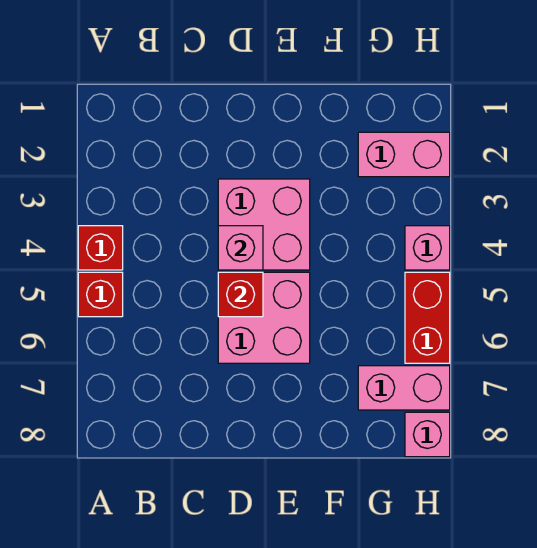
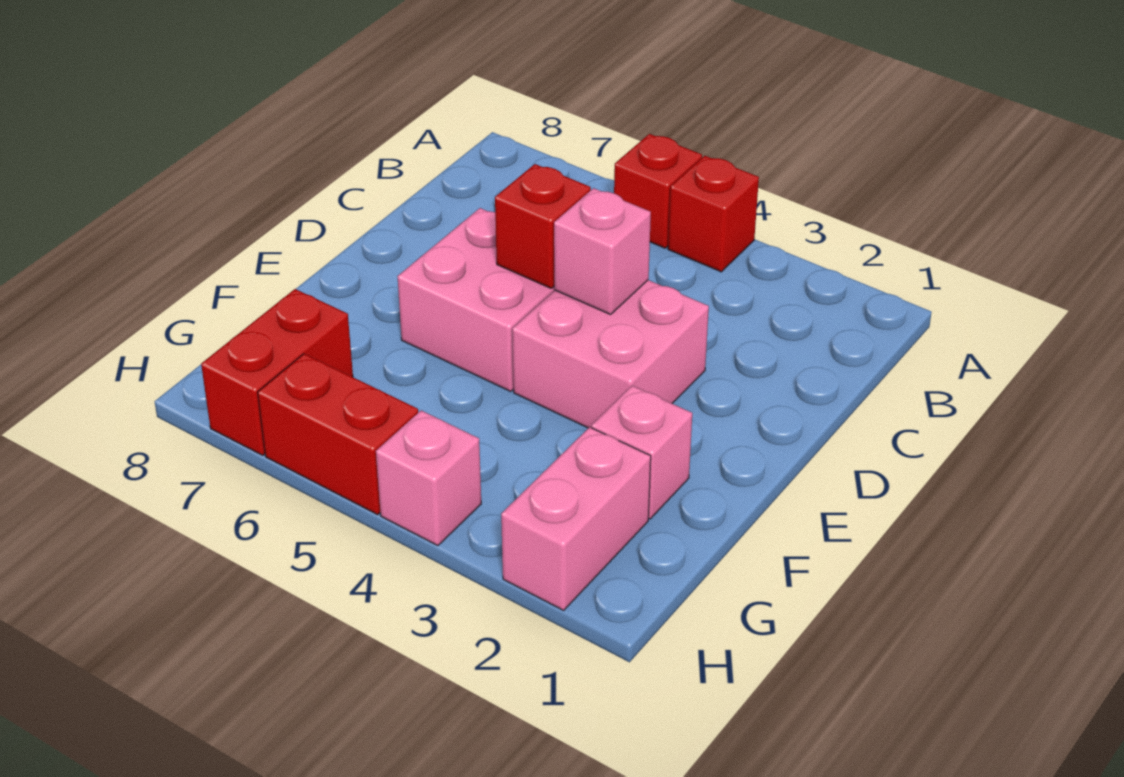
pink brick G7:H7 level 1 -> red brick G7:H7 level 1
pink brick H8 level 1 -> pink brick F2 level 1

